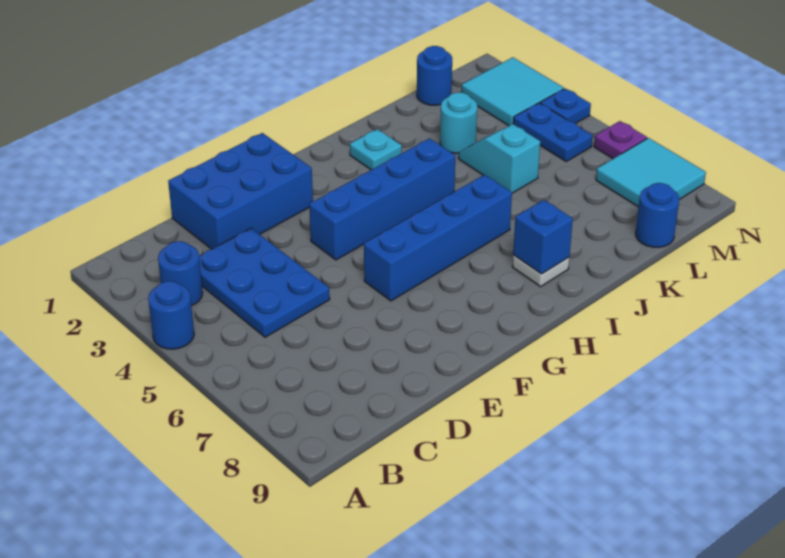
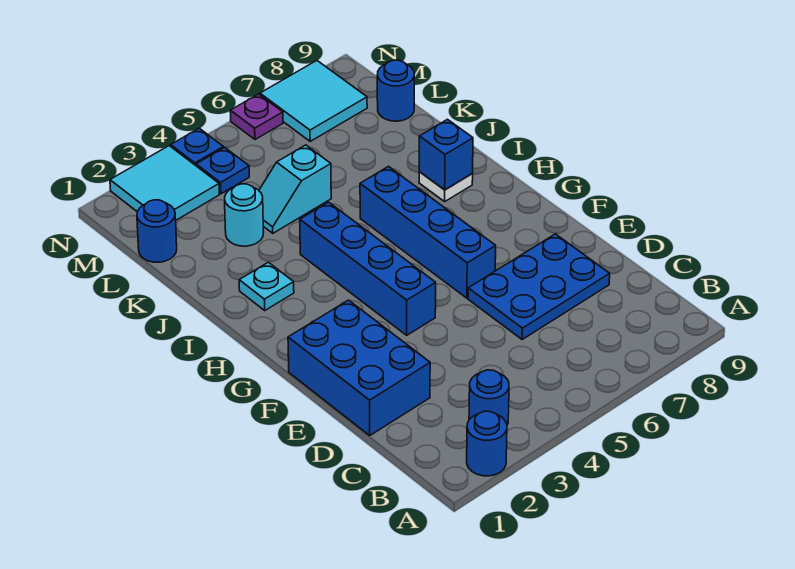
blue round brick A4 level 1 -> blue round brick A2 level 1
blue plate C3:D5 level 1 -> blue plate D6:E8 level 1
blue plate M4:M5 level 1 -> blue plate M4 level 1

